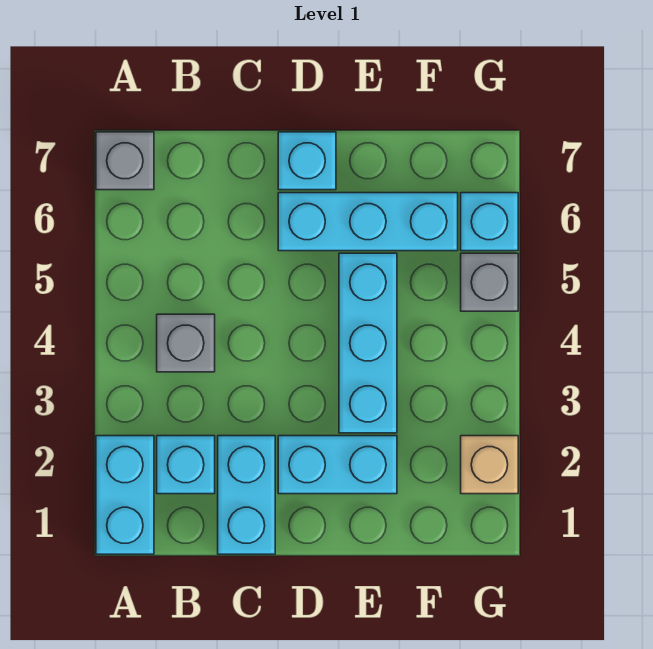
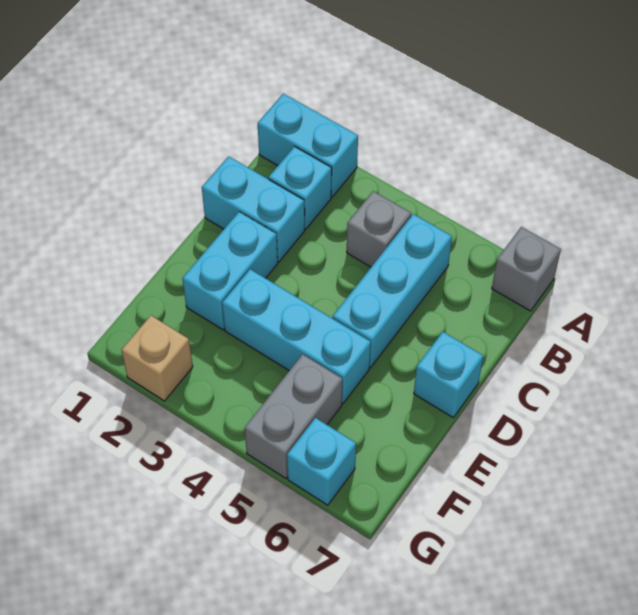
cyan brick D6:F6 level 1 -> cyan brick B5:D5 level 1
grey brick G5 level 1 -> grey brick F5:G5 level 1

